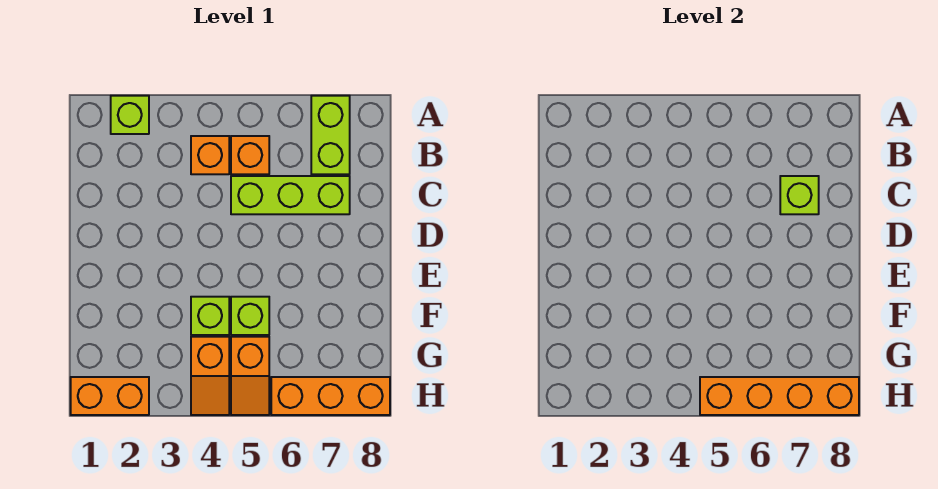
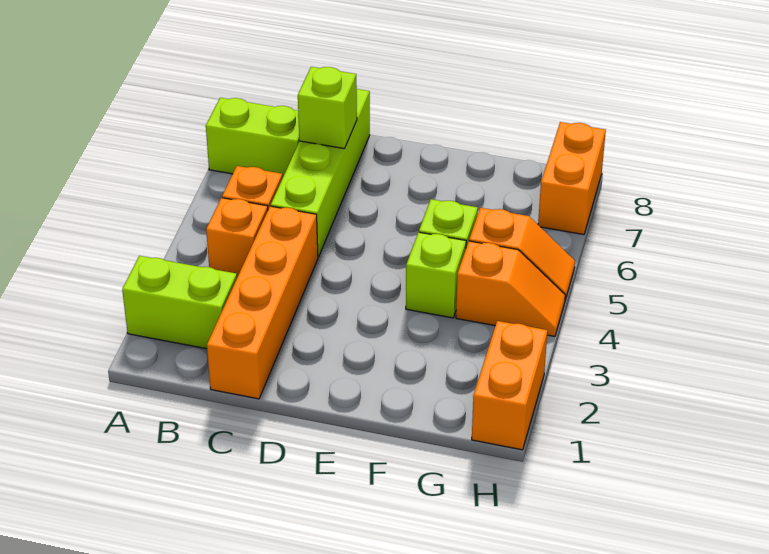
lime brick A2 level 1 -> lime brick A2:B2 level 1
lime brick C5:C7 level 1 -> lime brick C5:C8 level 1
orange brick H5:H8 level 2 -> orange brick C1:C4 level 1
orange brick H6:H8 level 1 -> orange brick H7:H8 level 1

